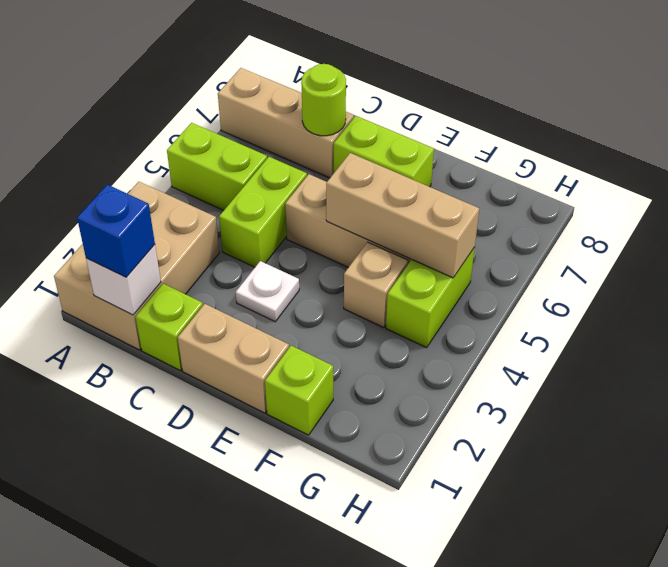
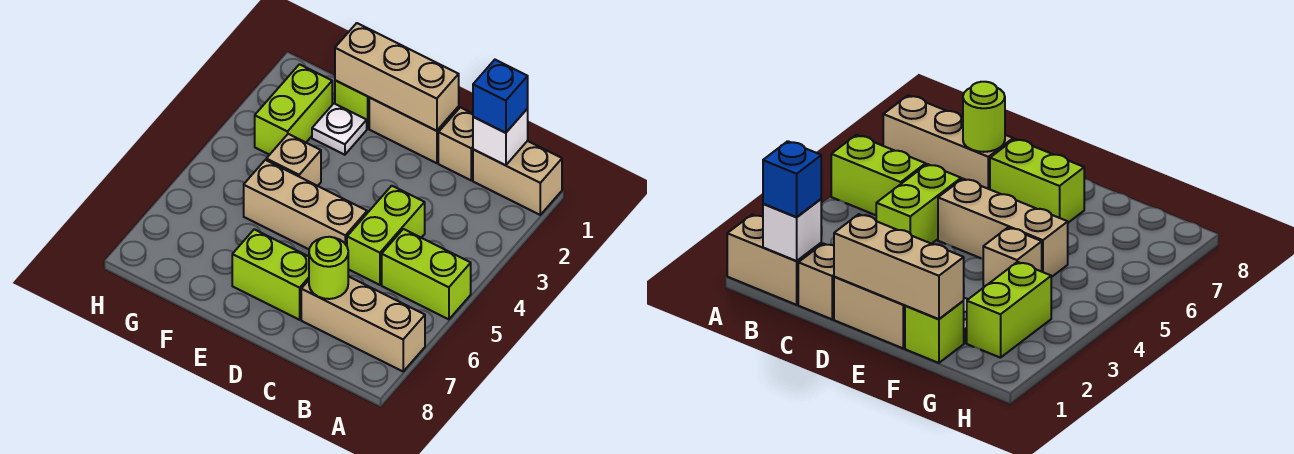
tan brick A1:B3 level 1 -> tan brick A1:B1 level 1
lime brick C1 level 1 -> tan brick C1 level 1
white plate D3 level 1 -> white plate F2 level 1
tan brick E5:G5 level 2 -> tan brick D1:F1 level 2
lime brick G4:G5 level 1 -> lime brick G2:G3 level 1

